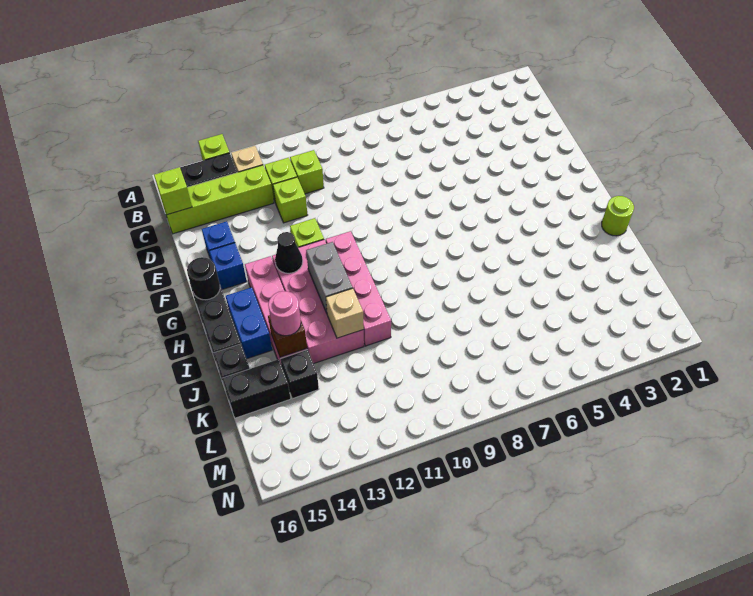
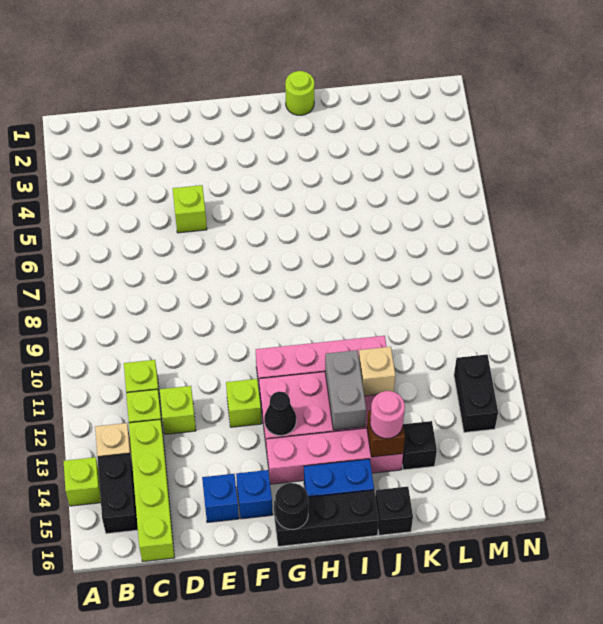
lime brick C16 level 2 -> lime brick E5 level 1
grey brick H12:I12 level 2 -> grey brick I12:I13 level 2
black brick K15:K16 level 1 -> black brick M12:M13 level 1

